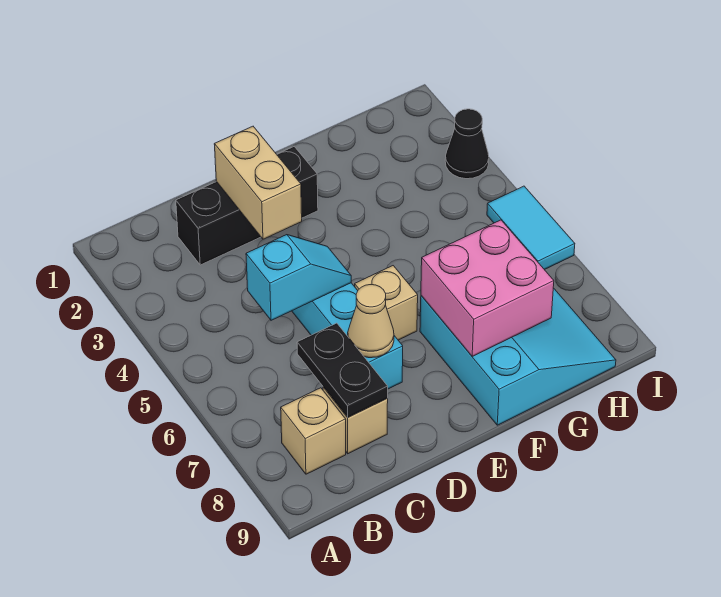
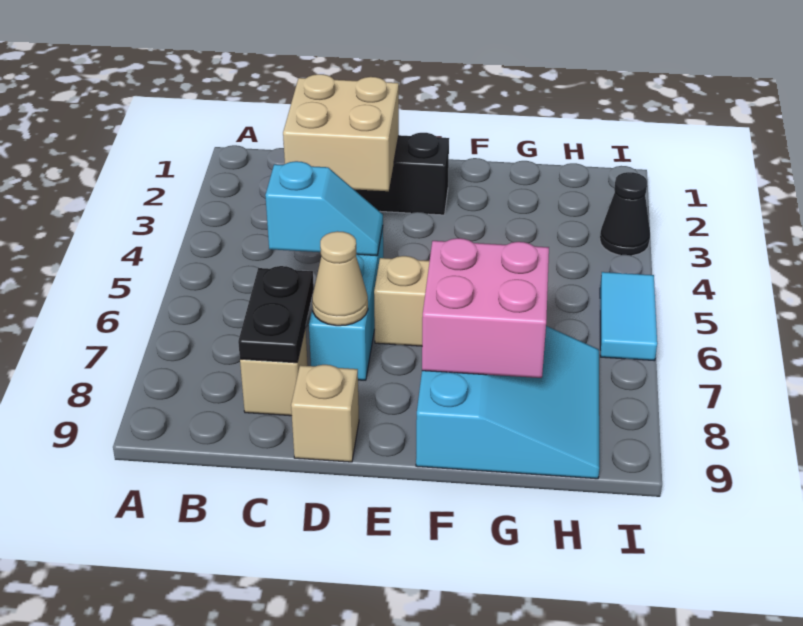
tan brick B8 level 1 -> tan brick D9 level 1
tan brick D2:D3 level 2 -> tan brick C2:D3 level 2

